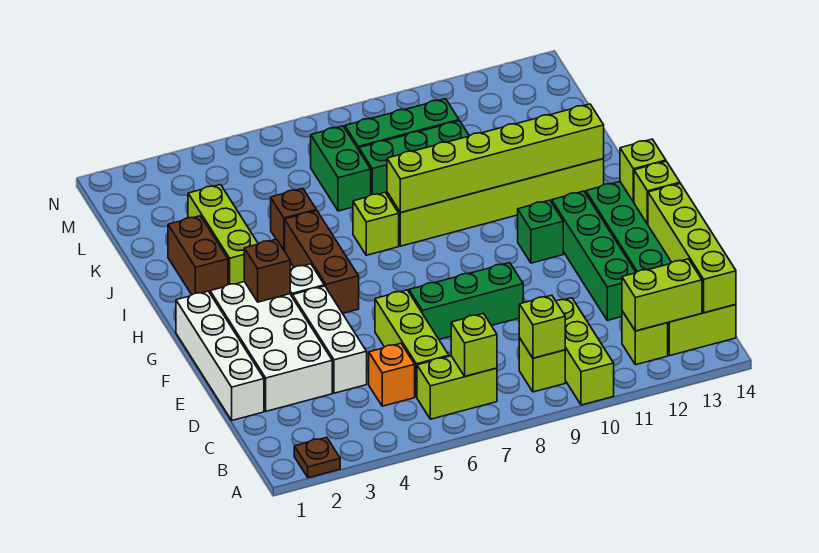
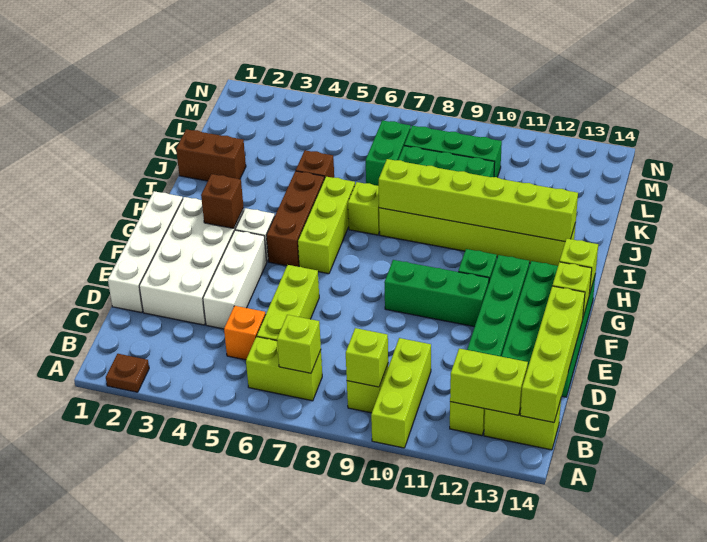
green brick E7:E9 level 1 -> green brick F9:F11 level 1
brown brick I2:J2 level 1 -> brown brick J1:J2 level 1
lime brick I3:K3 level 1 -> lime brick G6:I6 level 1

